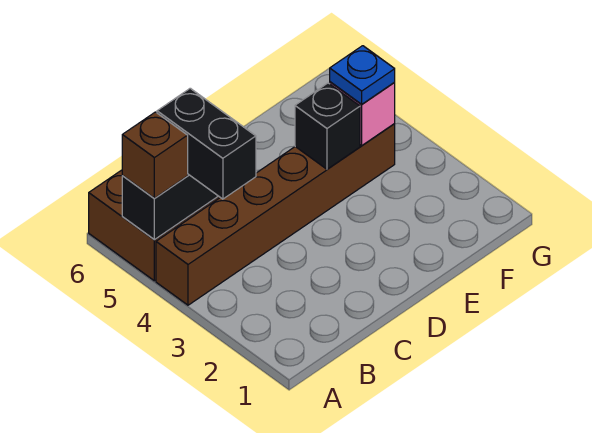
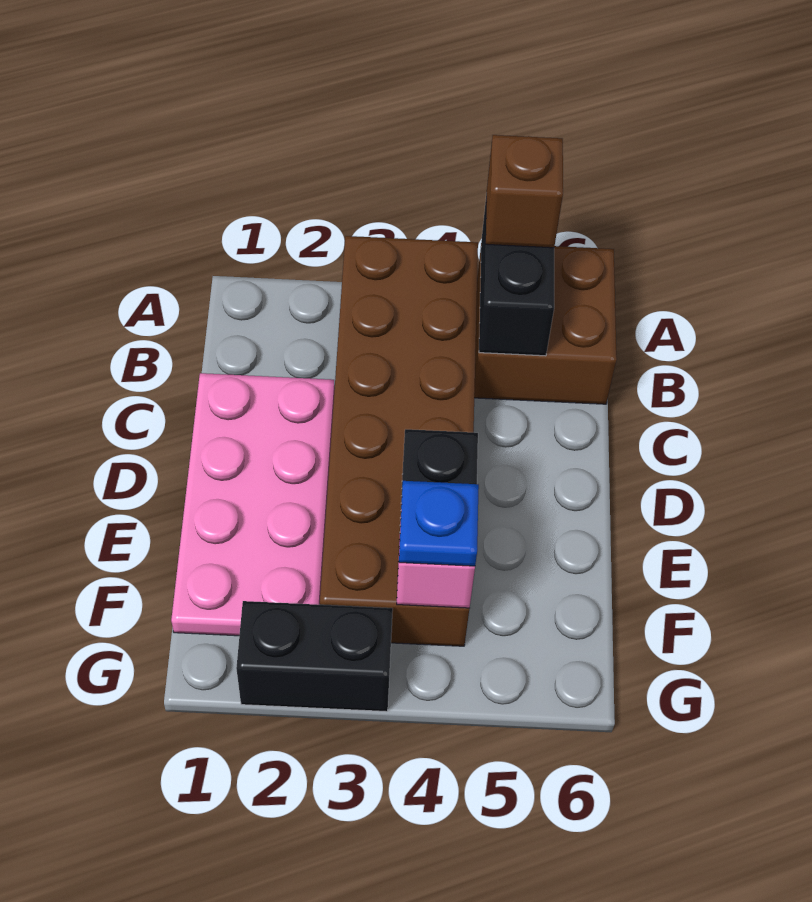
brown brick A4:F4 level 1 -> brown brick A3:F4 level 1
black brick B4:B5 level 3 -> black brick G2:G3 level 1
none -> pink plate C1:F2 level 1

